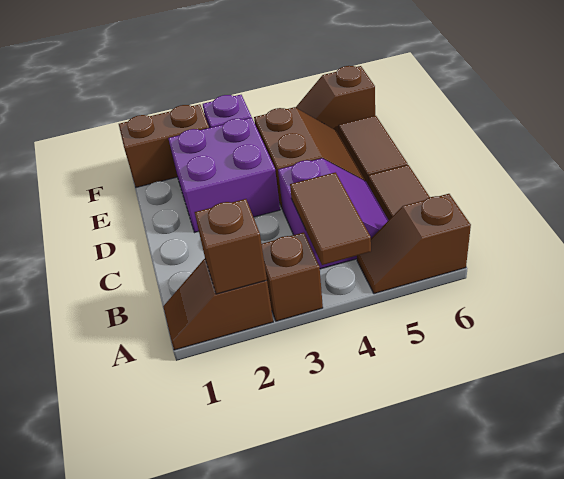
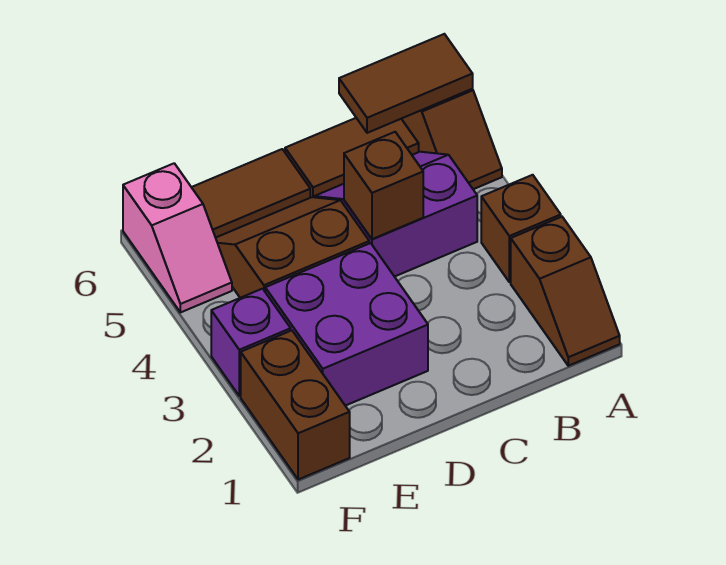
brown brick A2 level 2 -> brown brick C4 level 2
brown tile A4:B4 level 2 -> brown tile A6:B6 level 2
brown slope F5:F6 level 1 top 6 -> pink slope F5:F6 level 1 top 6

